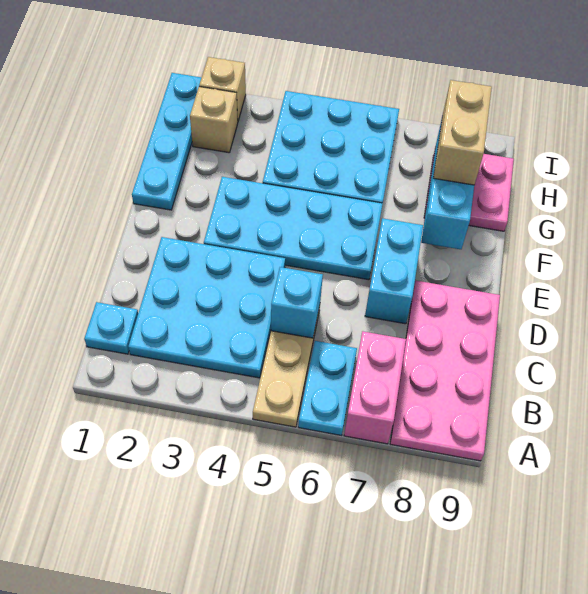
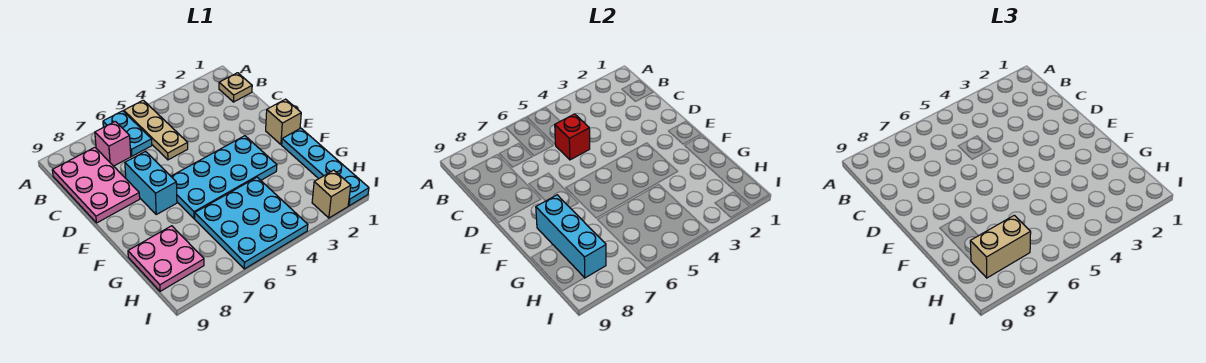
pink brick A7:B7 level 1 -> pink brick B7 level 1
pink plate A8:D9 level 1 -> pink plate B8:D9 level 1
cyan plate B1 level 1 -> tan plate B1 level 1
cyan plate B2:D4 level 1 -> none
cyan brick C5 level 2 -> red brick C5 level 2
tan brick G8:H8 level 3 -> tan brick H7:H8 level 3
tan brick H2 level 1 -> tan brick E1 level 1

